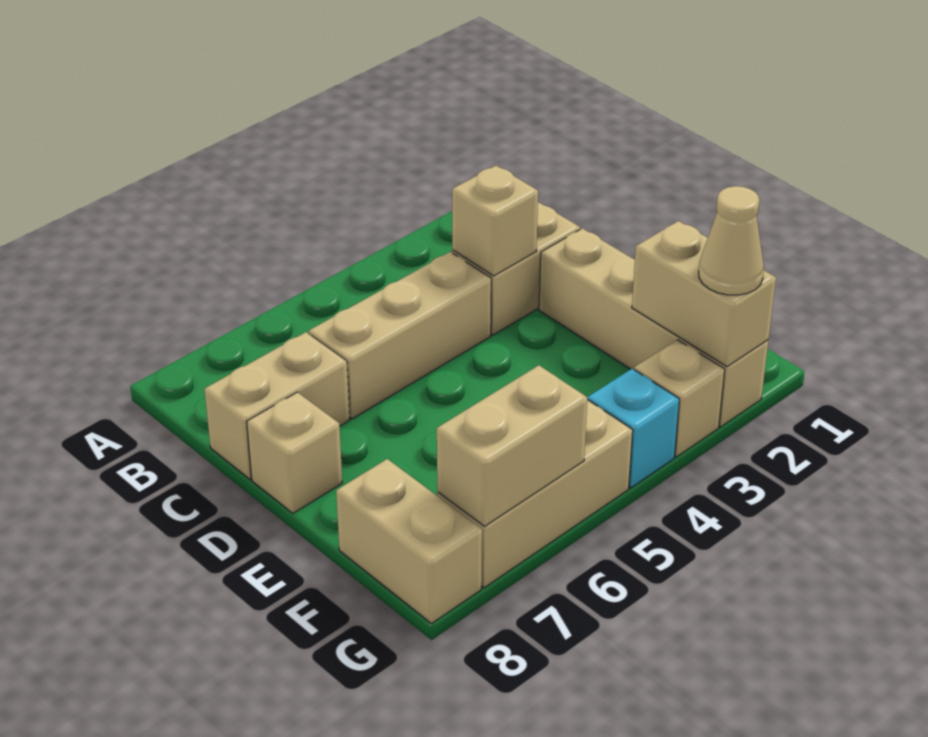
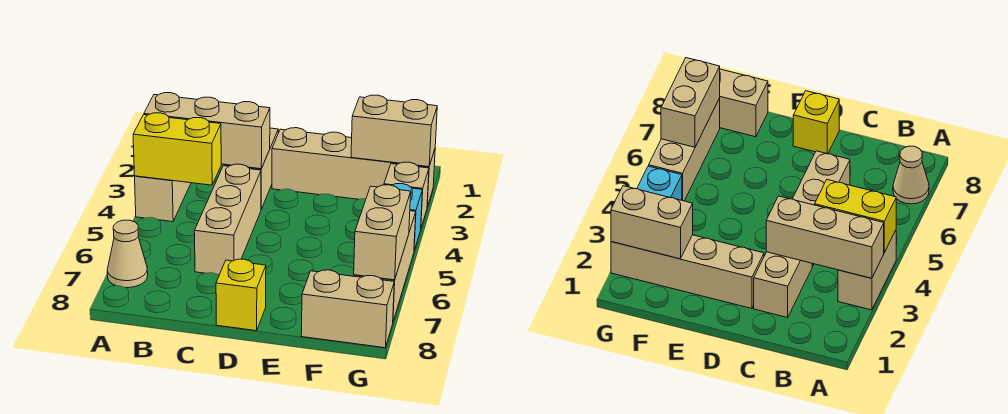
none -> yellow brick A4:B4 level 2
tan brick C3 level 2 -> tan brick A3:C3 level 2
tan brick C7:C8 level 1 -> tan brick A3:A4 level 1
tan brick D8 level 1 -> yellow brick D8 level 1
tan cone G2 level 3 -> tan cone A7 level 1

